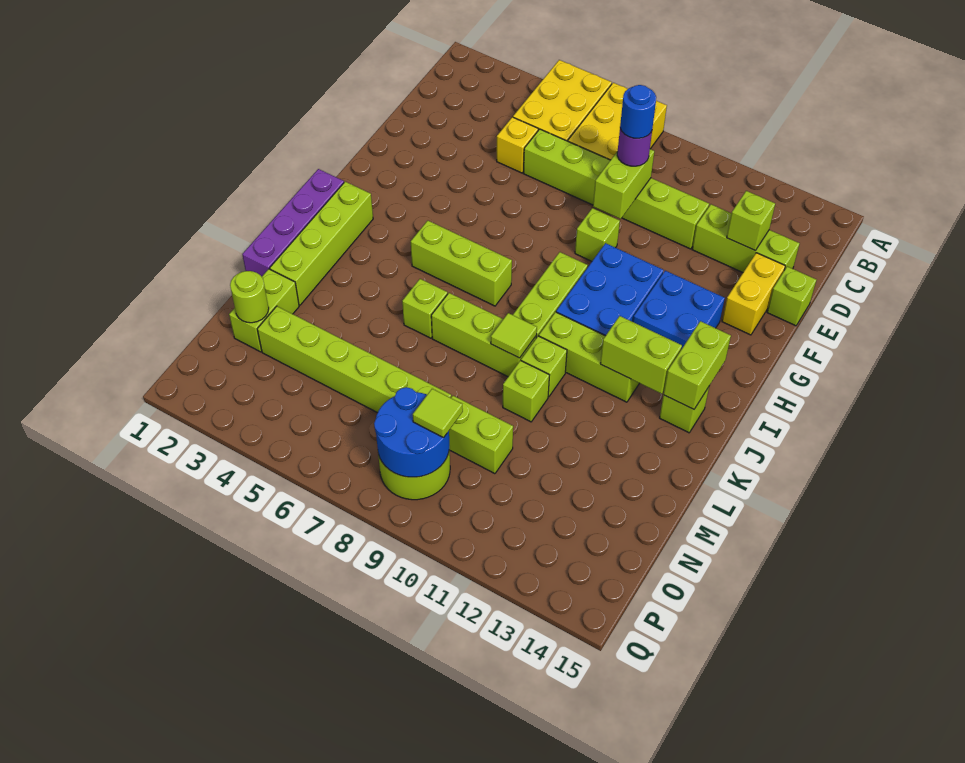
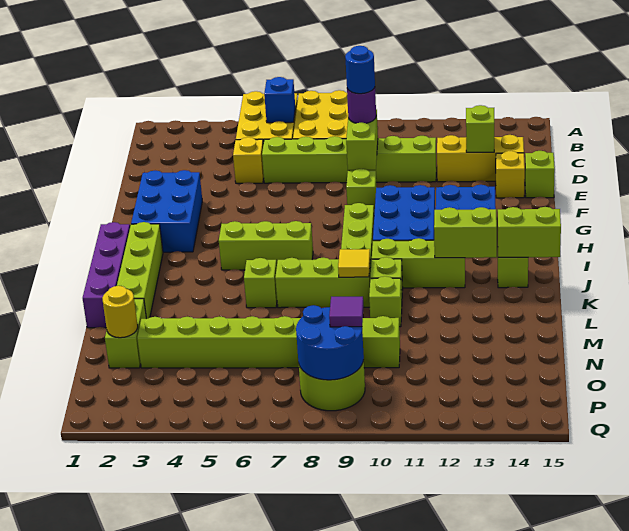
none -> blue brick B6 level 2
lime brick D12:D14 level 1 -> yellow brick D12:D14 level 1
yellow brick E14:F14 level 1 -> yellow brick E14 level 1
none -> blue brick F2:H3 level 1
lime brick I14:J14 level 2 -> lime brick J14:J15 level 2
lime tile K9 level 2 -> yellow tile K9 level 2
lime round brick N2 level 2 -> yellow round brick N2 level 2
lime tile O9 level 3 -> purple tile O9 level 3

